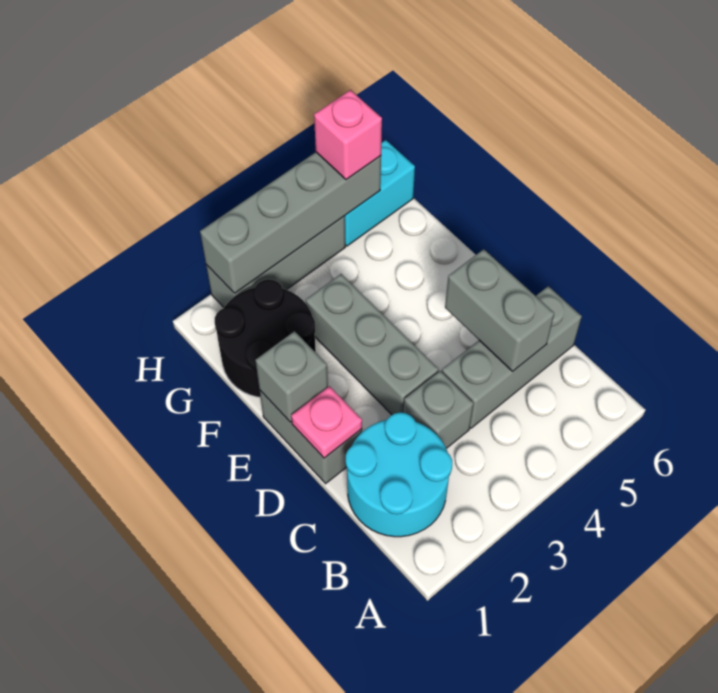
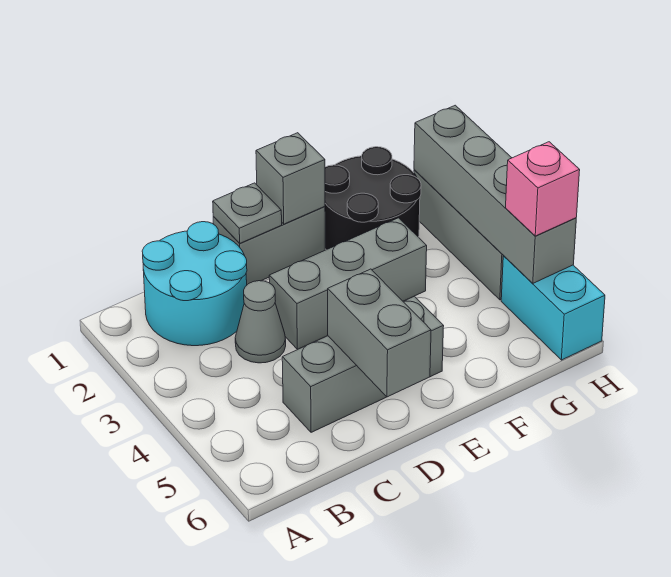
grey brick C3 level 1 -> grey cone C3 level 1
grey brick C4:C6 level 1 -> grey brick C5:E5 level 1
grey brick C5:D5 level 2 -> grey brick D5:D6 level 2
pink plate D1 level 2 -> grey plate D1 level 2

